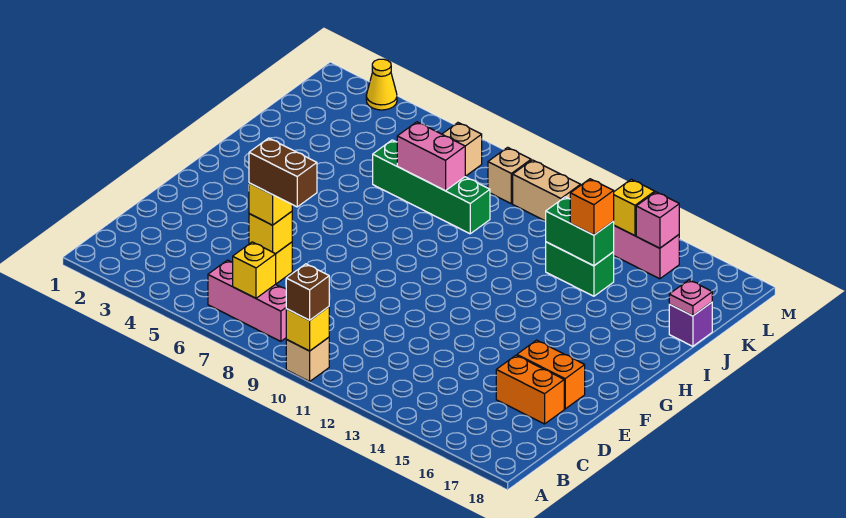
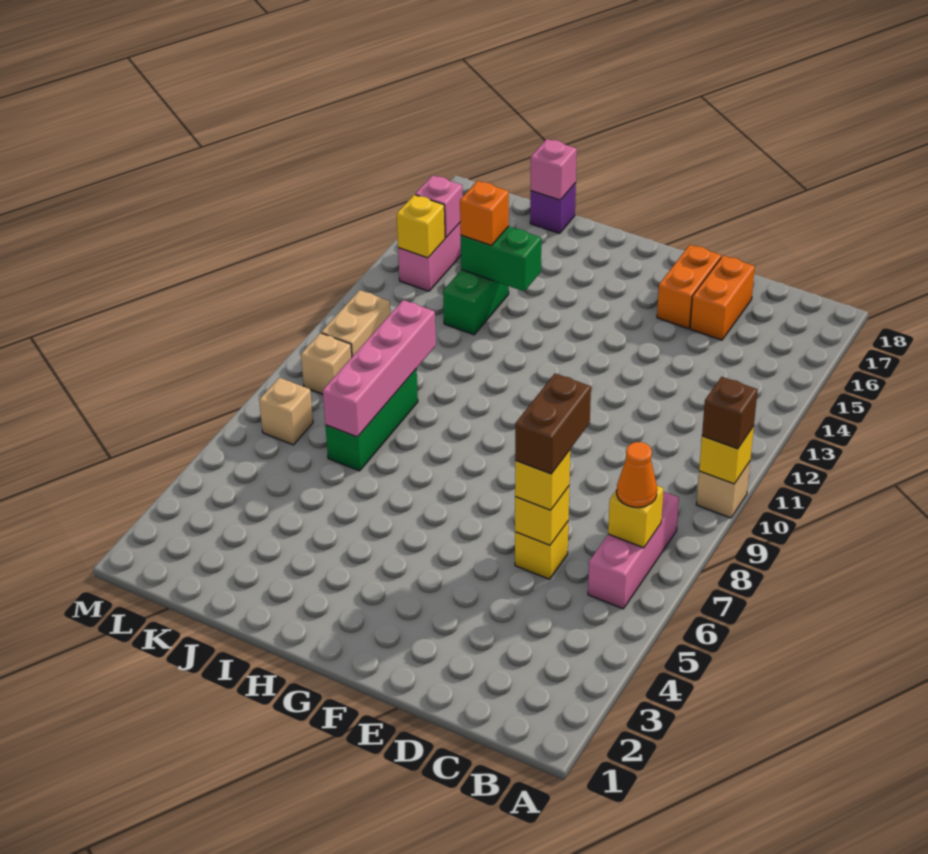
none -> orange cone B7 level 3
green brick J6:J9 level 1 -> green brick J7:J9 level 1
pink brick J7:J8 level 2 -> pink brick J7:J10 level 2
green brick J13:J14 level 2 -> green brick I14:J14 level 2
pink plate J18 level 2 -> pink brick J18 level 2
yellow cone M3 level 1 -> none

